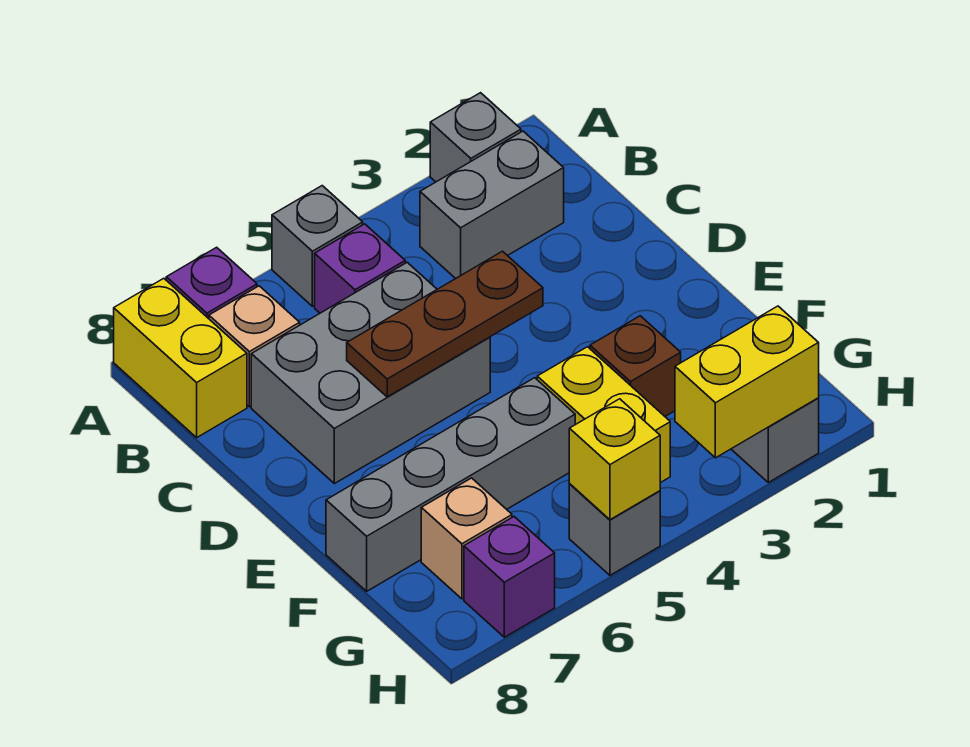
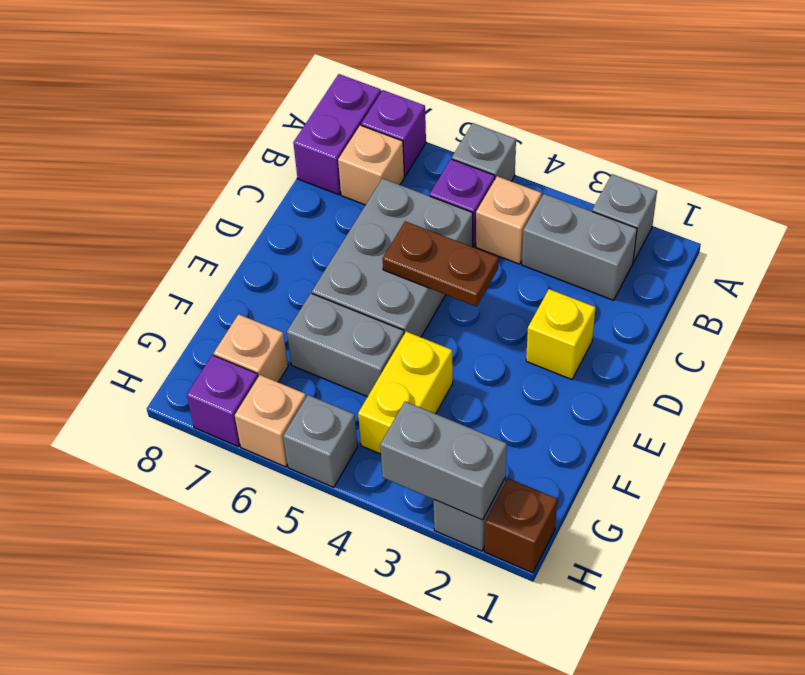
yellow brick A8:B8 level 1 -> purple brick A8:B8 level 1
none -> tan brick B4 level 1
grey brick C5:D7 level 1 -> grey brick C5:E6 level 1
brown plate D4:D6 level 2 -> brown plate D4:D5 level 2
brown brick F3 level 1 -> brown brick H1 level 1
grey brick F5:F8 level 1 -> grey brick F5:F6 level 1
yellow brick H2:H3 level 2 -> grey brick H2:H3 level 2
yellow brick H5 level 2 -> yellow brick D2 level 1
none -> tan brick H6 level 1

